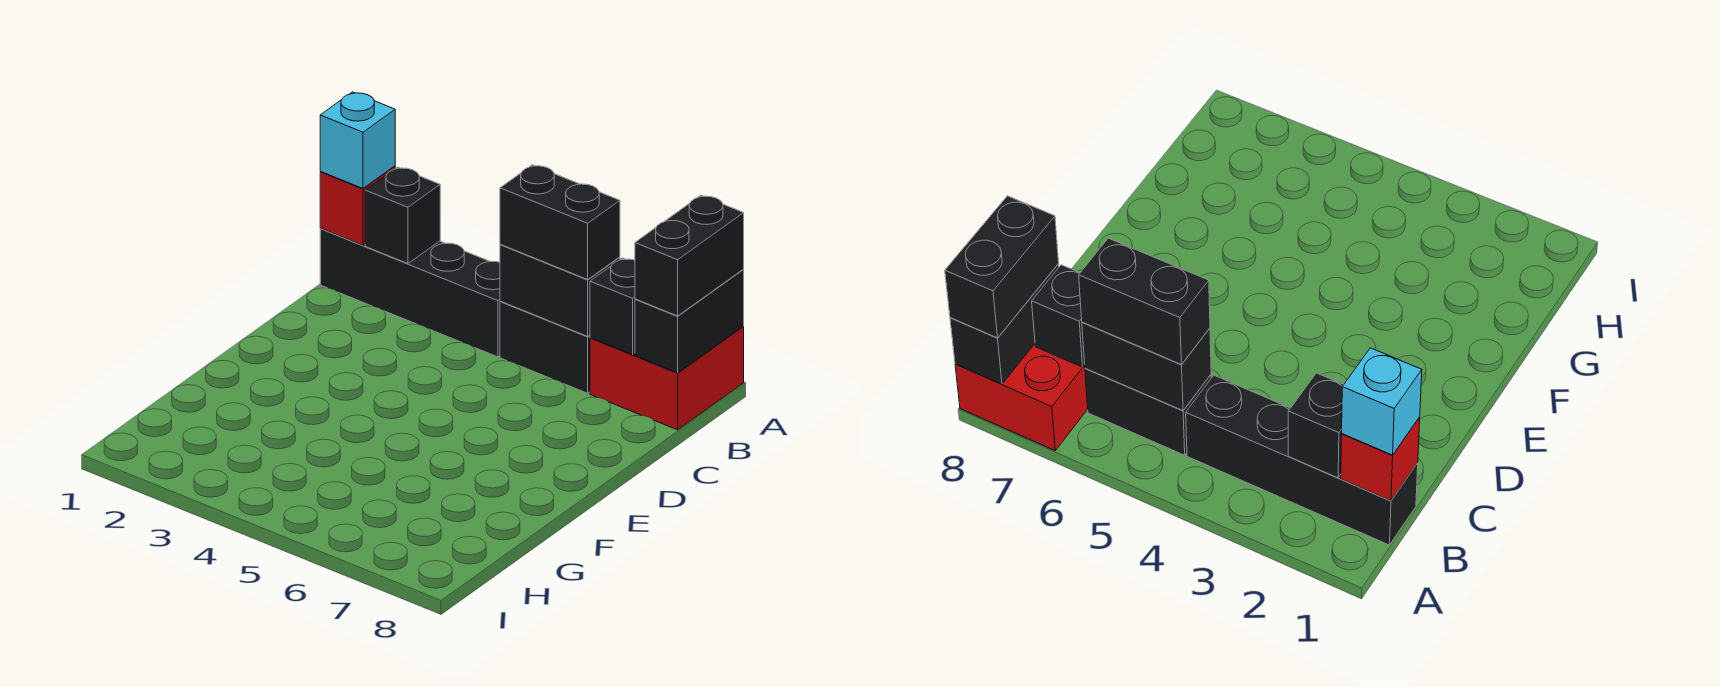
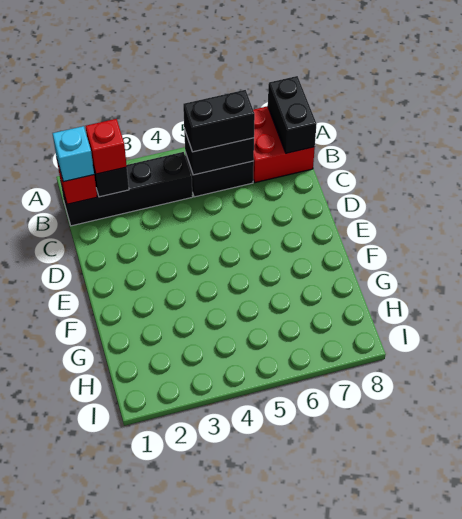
black brick A8:B8 level 3 -> none
none -> red brick B2 level 3
black brick B7 level 2 -> none

